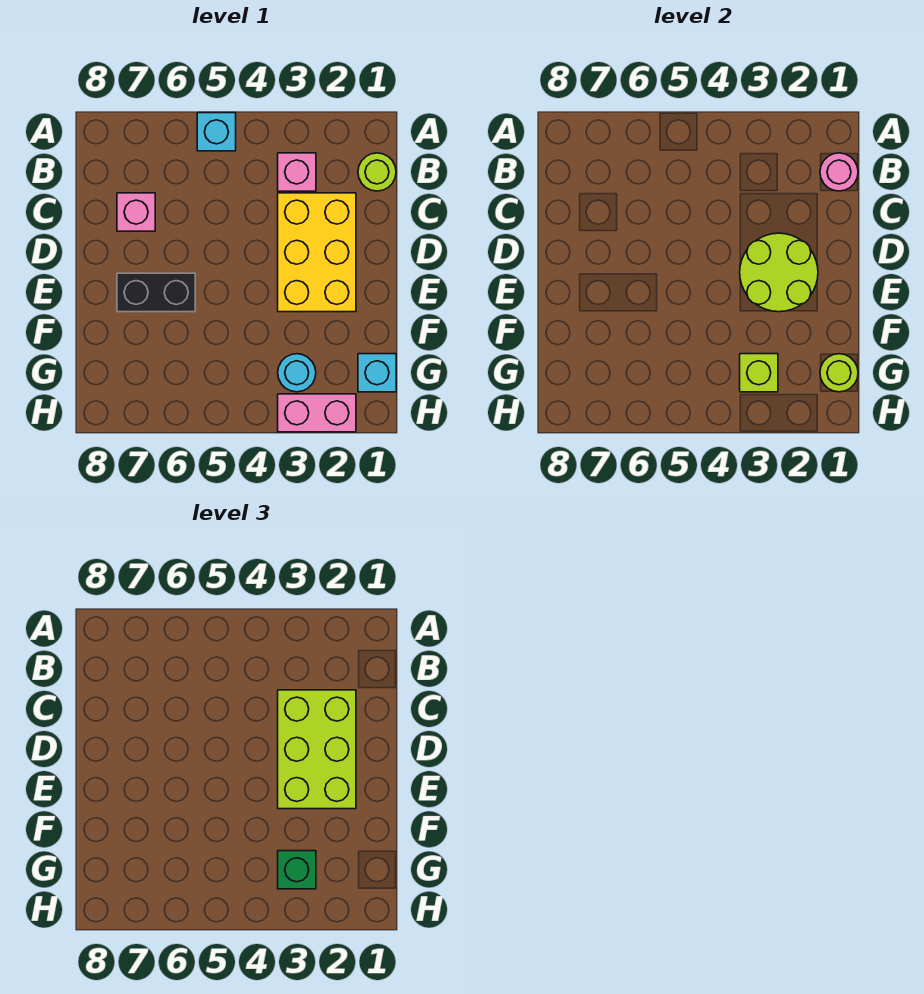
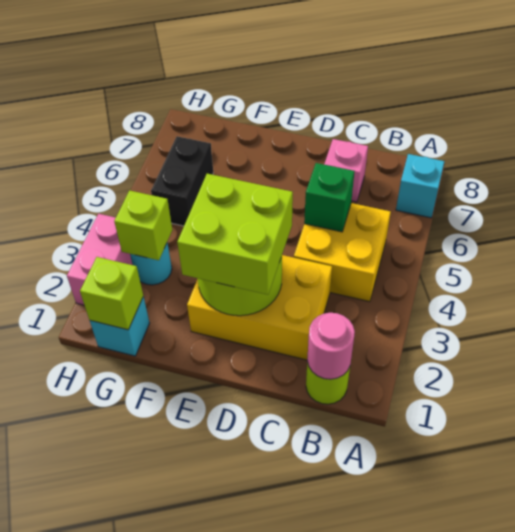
cyan brick A5 level 1 -> cyan brick A7 level 1
pink brick B3 level 1 -> none
none -> yellow brick B4:C5 level 1
lime brick C2:E3 level 3 -> lime brick D2:E3 level 3
black brick E6:E7 level 1 -> black brick G5:G6 level 1
lime round brick G1 level 2 -> lime brick G1 level 2
green brick G3 level 3 -> green brick C5 level 2

